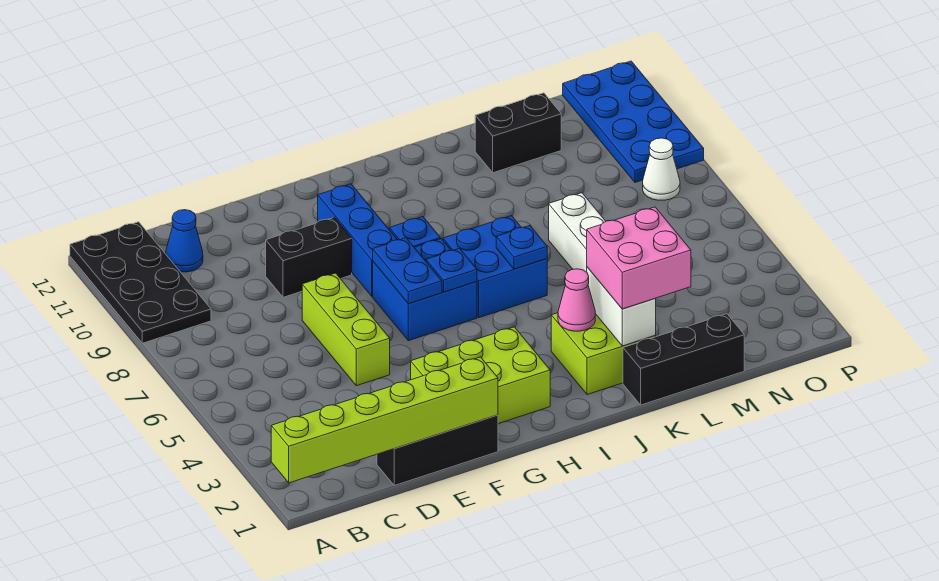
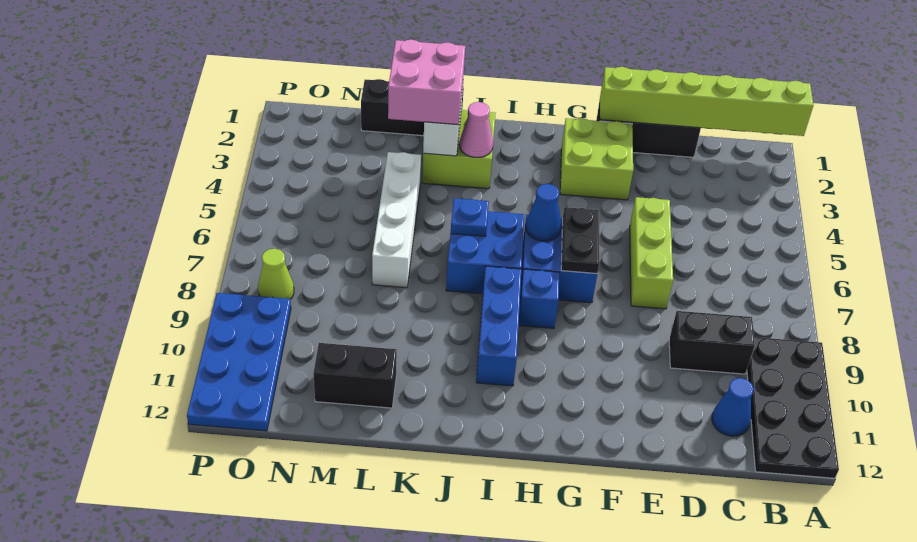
black brick E9:F9 level 1 -> black brick C9:D9 level 1
lime brick F2:H3 level 1 -> lime brick F2:G3 level 1
blue plate G6:G7 level 2 -> black plate G6:G7 level 2
blue brick G8:G10 level 1 -> blue brick I8:I10 level 1
blue plate H6 level 2 -> blue cone H6 level 2
white cone O8 level 1 -> lime cone O8 level 1

